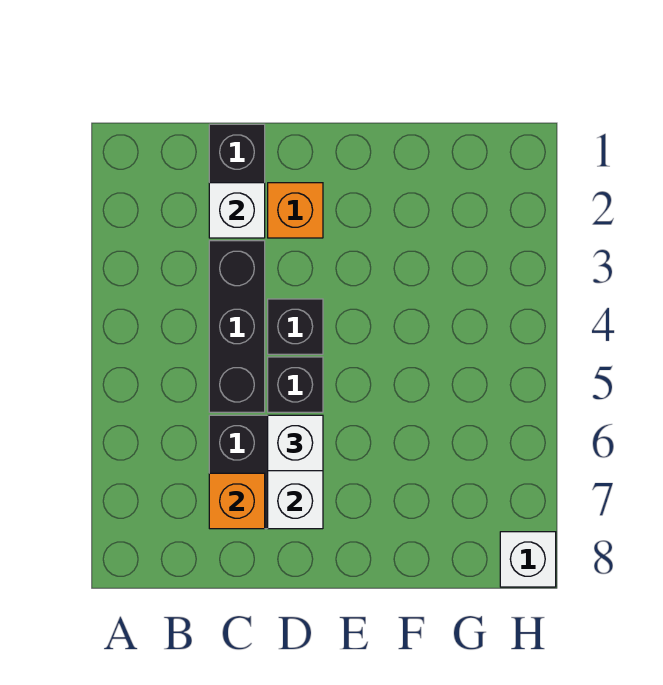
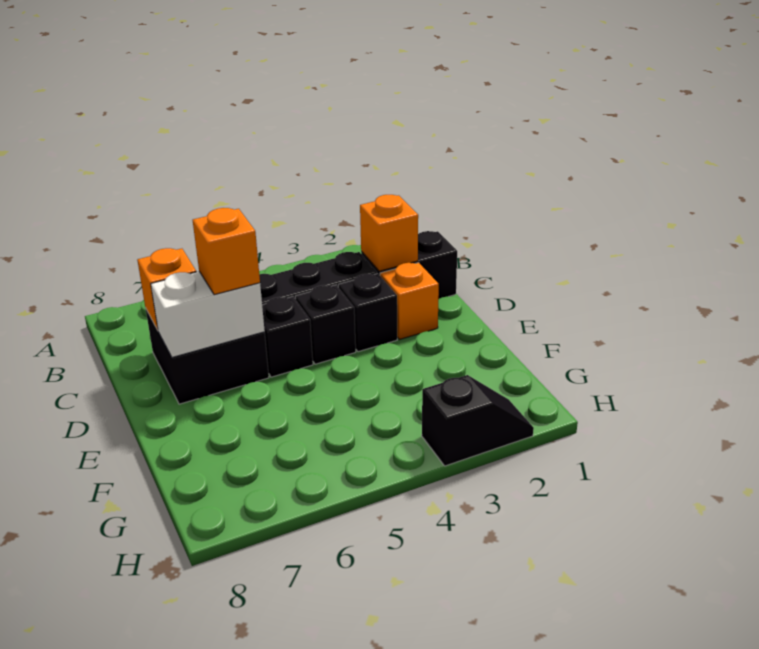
white brick C2 level 2 -> orange brick C2 level 2
none -> black brick D3 level 1
white brick D6 level 3 -> orange brick D6 level 3
none -> black slope H2:H3 level 1 top 3
white brick H8 level 1 -> none

